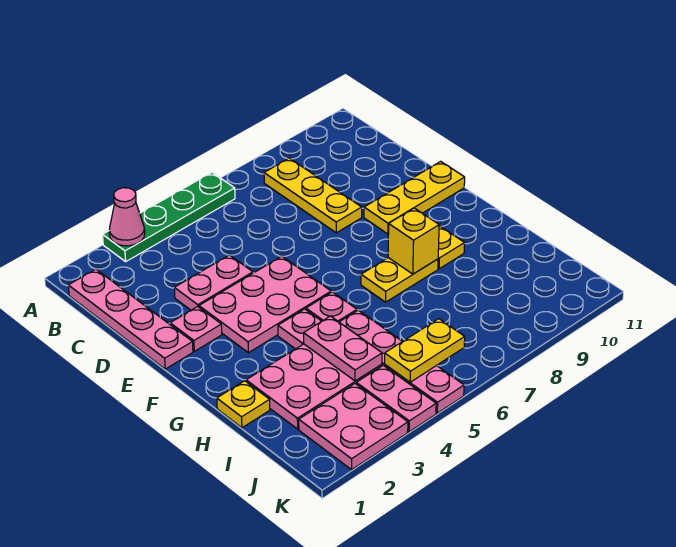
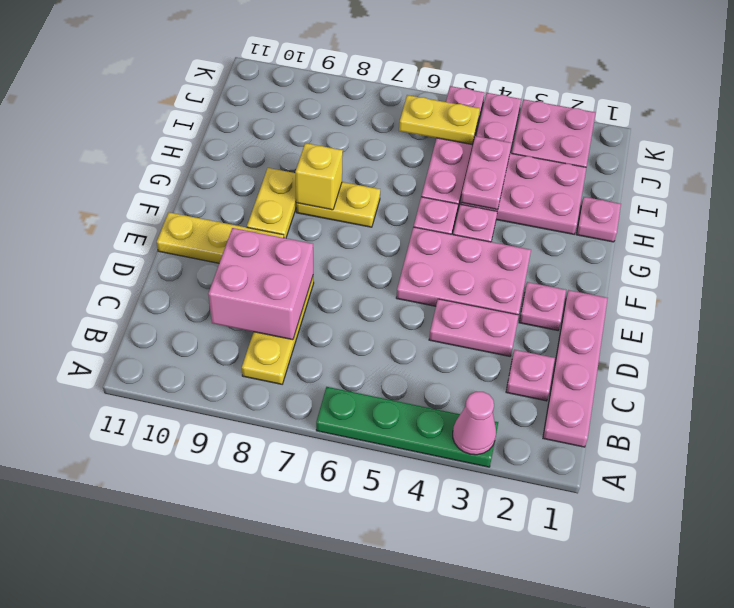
none -> pink plate C2 level 1
none -> pink brick C8:D9 level 2
yellow plate H1 level 1 -> pink plate H1 level 1

